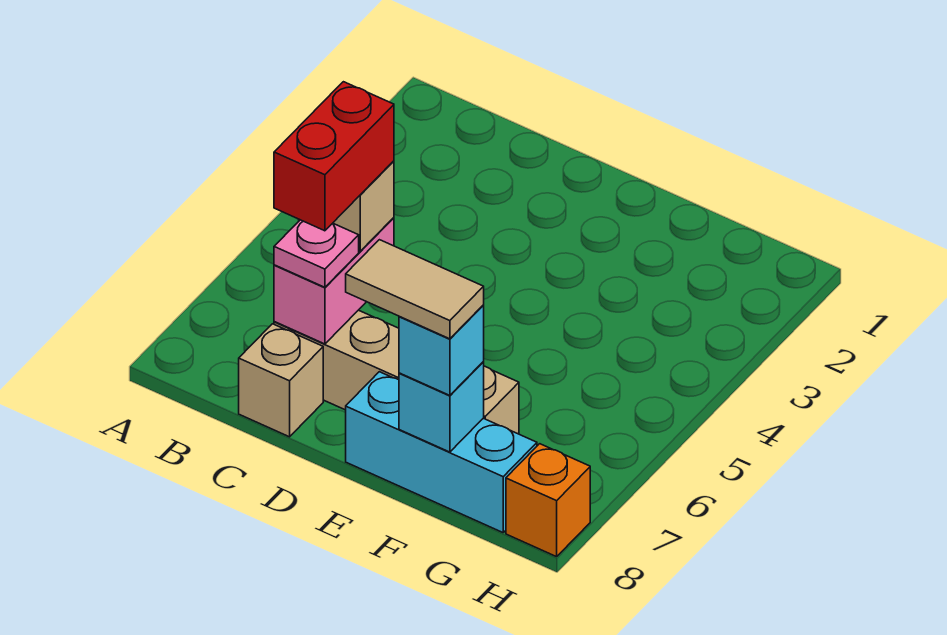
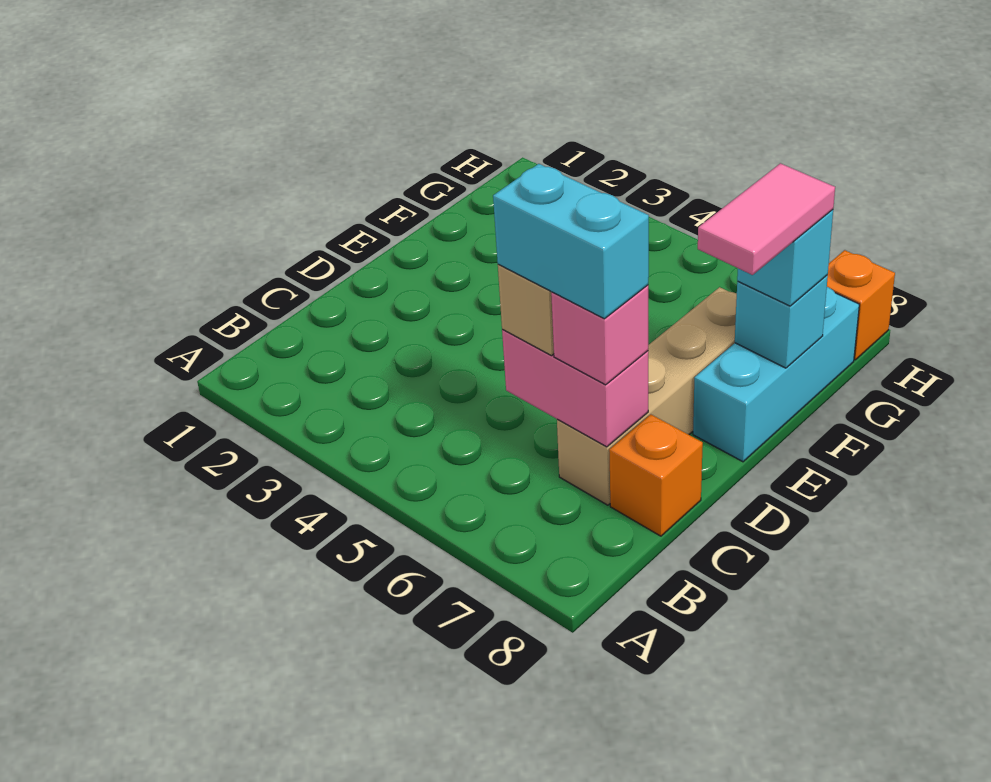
red brick C6:C7 level 4 -> cyan brick C6:C7 level 4
pink plate C7 level 3 -> pink brick C7 level 3
tan brick C8 level 1 -> orange brick C8 level 1
tan tile E8:F8 level 4 -> pink tile E8:F8 level 4

